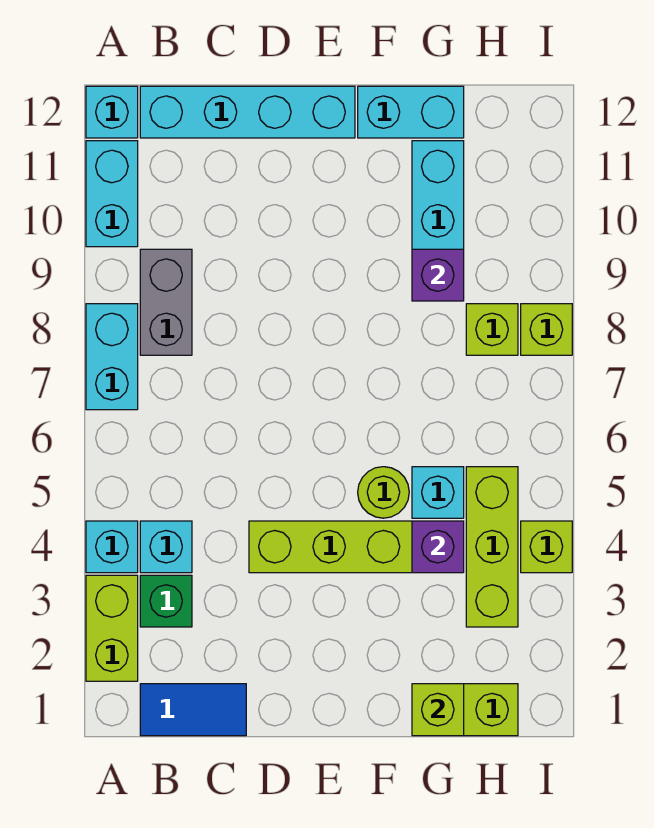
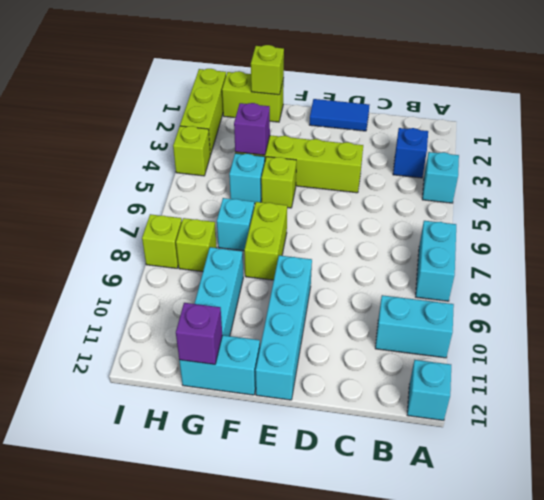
lime brick A2:A3 level 1 -> lime brick F7:F8 level 1
cyan brick A10:A11 level 1 -> cyan brick A10:B10 level 1
blue tile B1:C1 level 1 -> blue tile D1:E1 level 1
green brick B3 level 1 -> blue brick B3 level 1
cyan brick B4 level 1 -> cyan brick G7 level 1
grey brick B8:B9 level 1 -> none
cyan brick B12:E12 level 1 -> cyan brick E9:E12 level 1
lime round brick F5 level 1 -> lime brick F5 level 1
purple brick G9 level 2 -> purple brick G12 level 2
lime brick H3:H5 level 1 -> lime brick I1:I3 level 1

